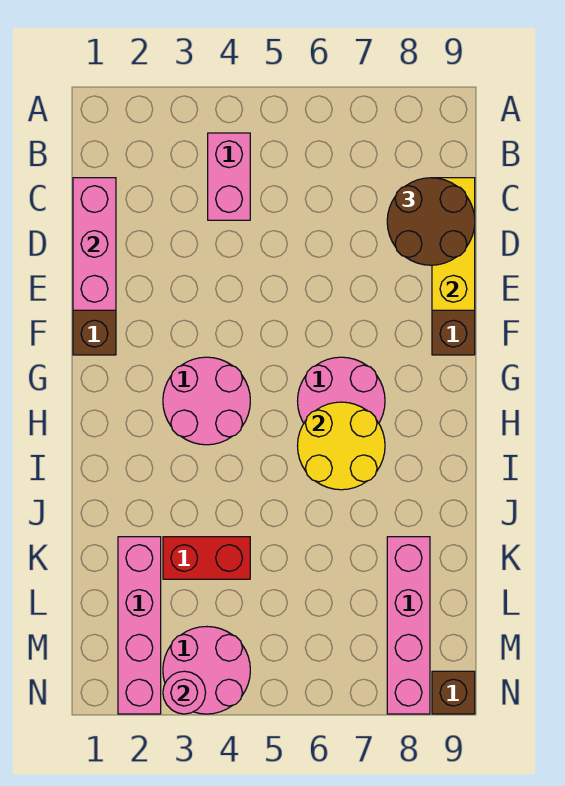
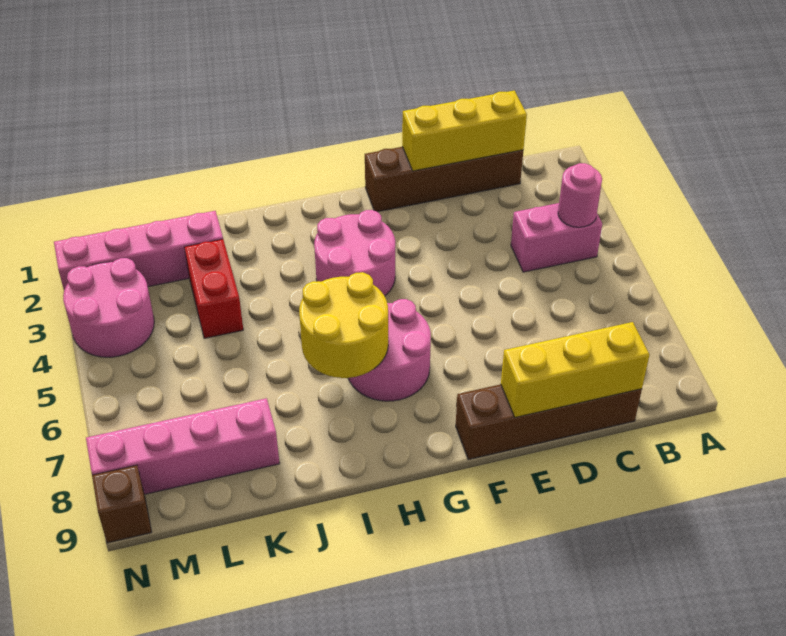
pink brick C1:E1 level 2 -> yellow brick C1:E1 level 2
brown round brick C8:D9 level 3 -> none
pink round brick N3 level 2 -> pink round brick B4 level 2

